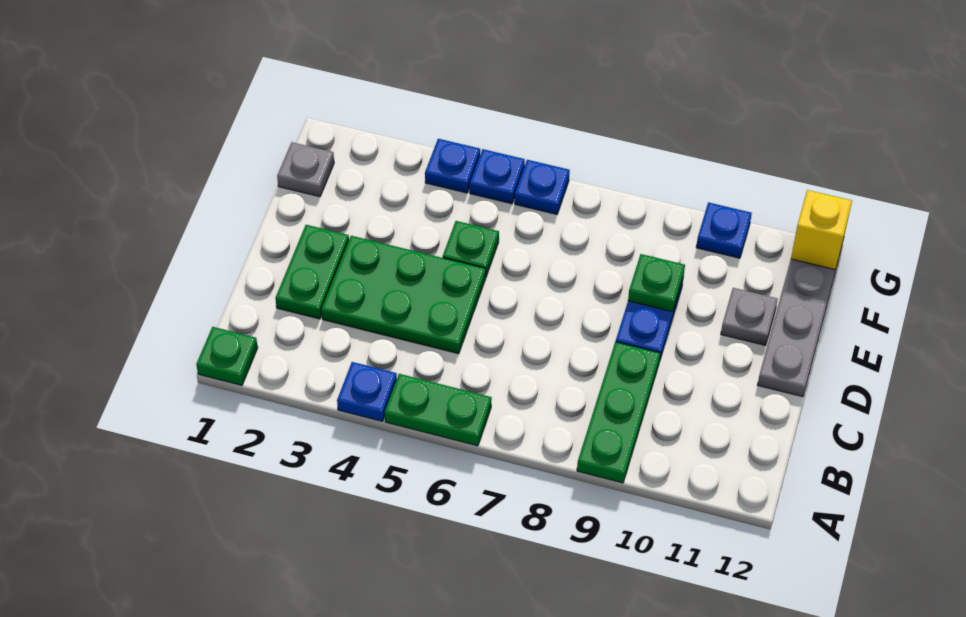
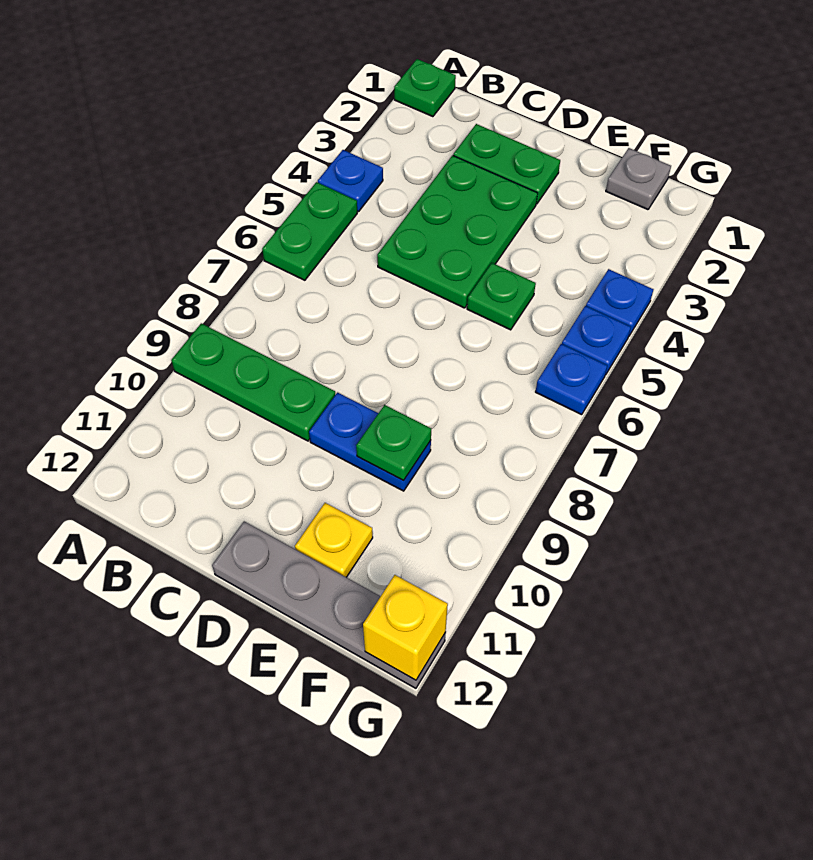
grey plate E11 level 1 -> yellow plate E11 level 1
blue plate G10 level 1 -> none

